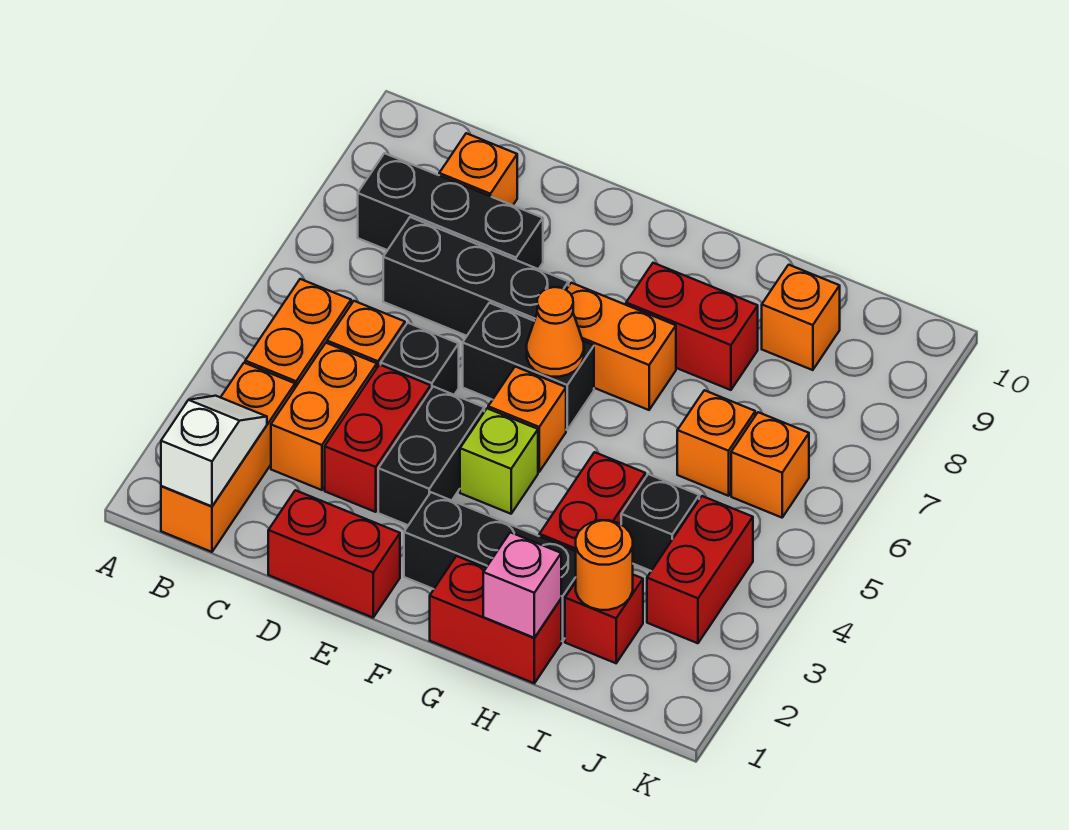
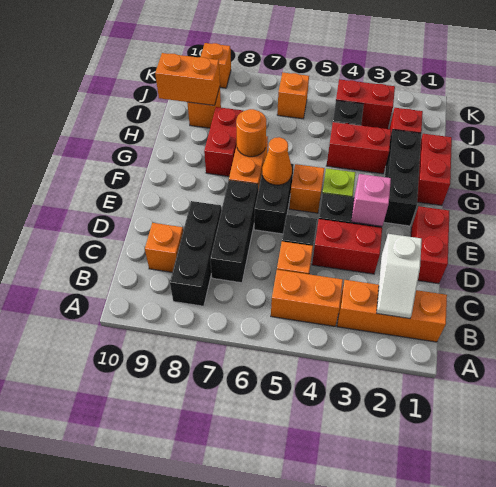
white slope B1:B2 level 2 top 1 -> white slope B2:C2 level 2 top C
orange brick C3:C4 level 1 -> orange brick I9:I10 level 2
pink brick H1 level 2 -> pink brick E3 level 2
orange round brick I2 level 2 -> orange round brick G7 level 2
orange brick I6 level 1 -> orange brick K9 level 1

